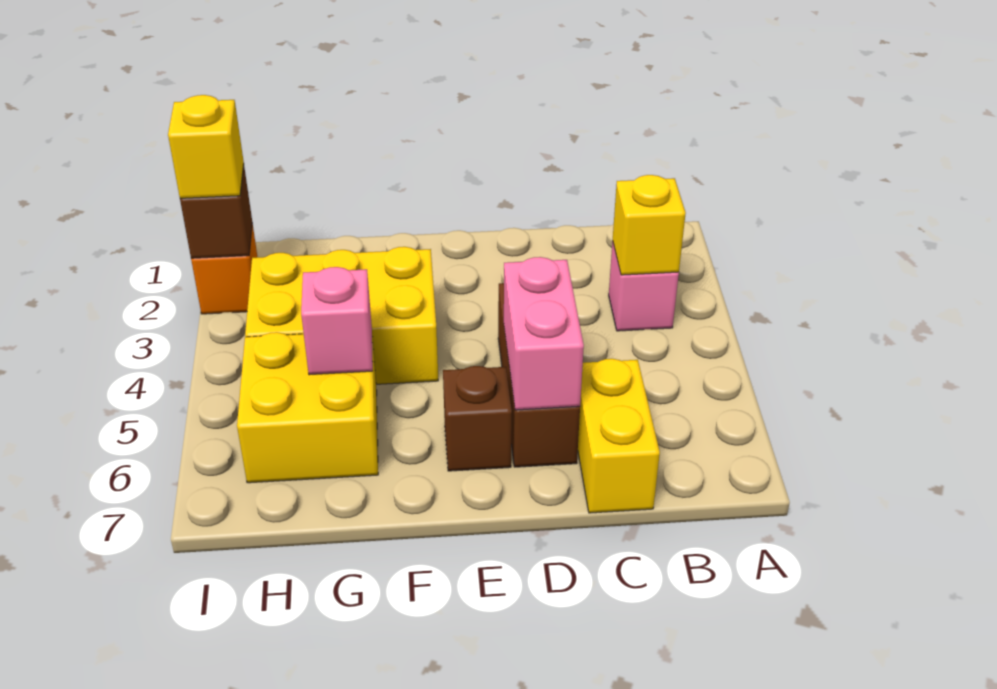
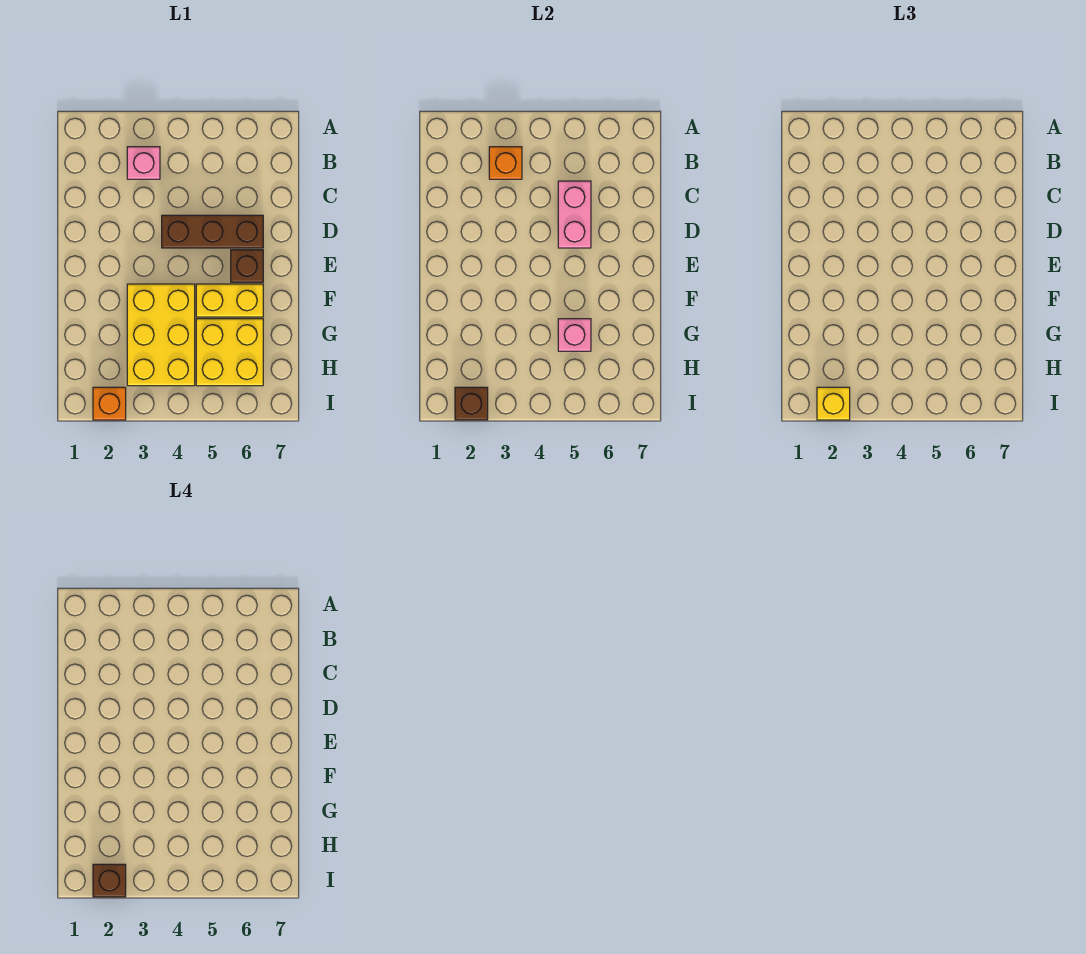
yellow brick B3 level 2 -> orange brick B3 level 2
yellow brick C6:C7 level 1 -> yellow brick F5:F6 level 1
pink brick D5:D6 level 2 -> pink brick C5:D5 level 2
none -> brown brick I2 level 4

